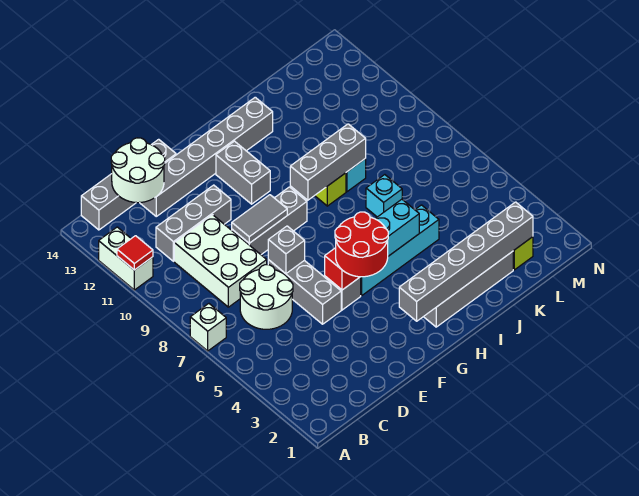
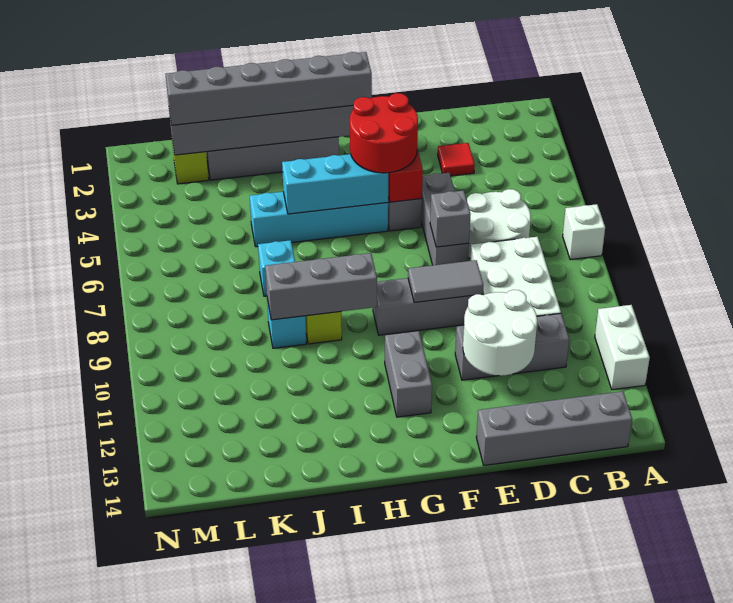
red tile A11 level 2 -> red tile D3 level 1
white round brick C13:D14 level 2 -> white round brick D11:E12 level 2
grey brick D13:I13 level 1 -> grey brick G2:L2 level 3

